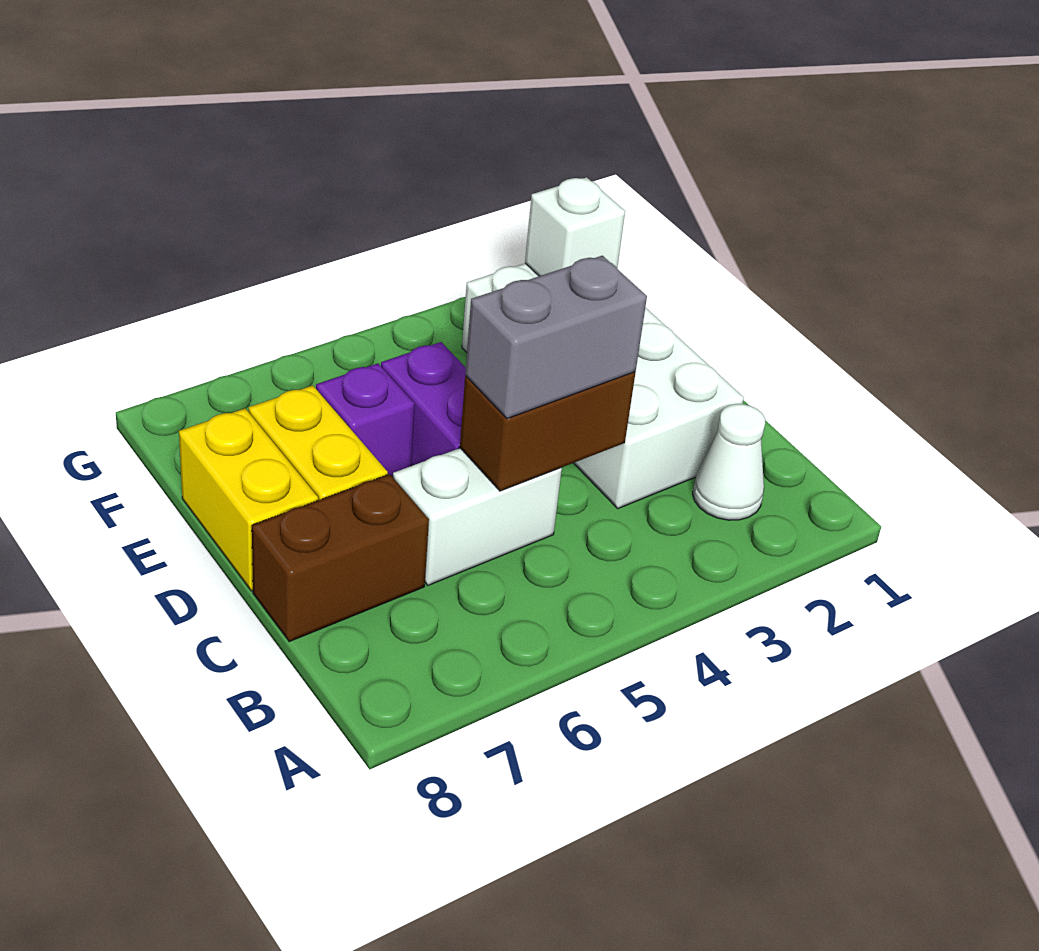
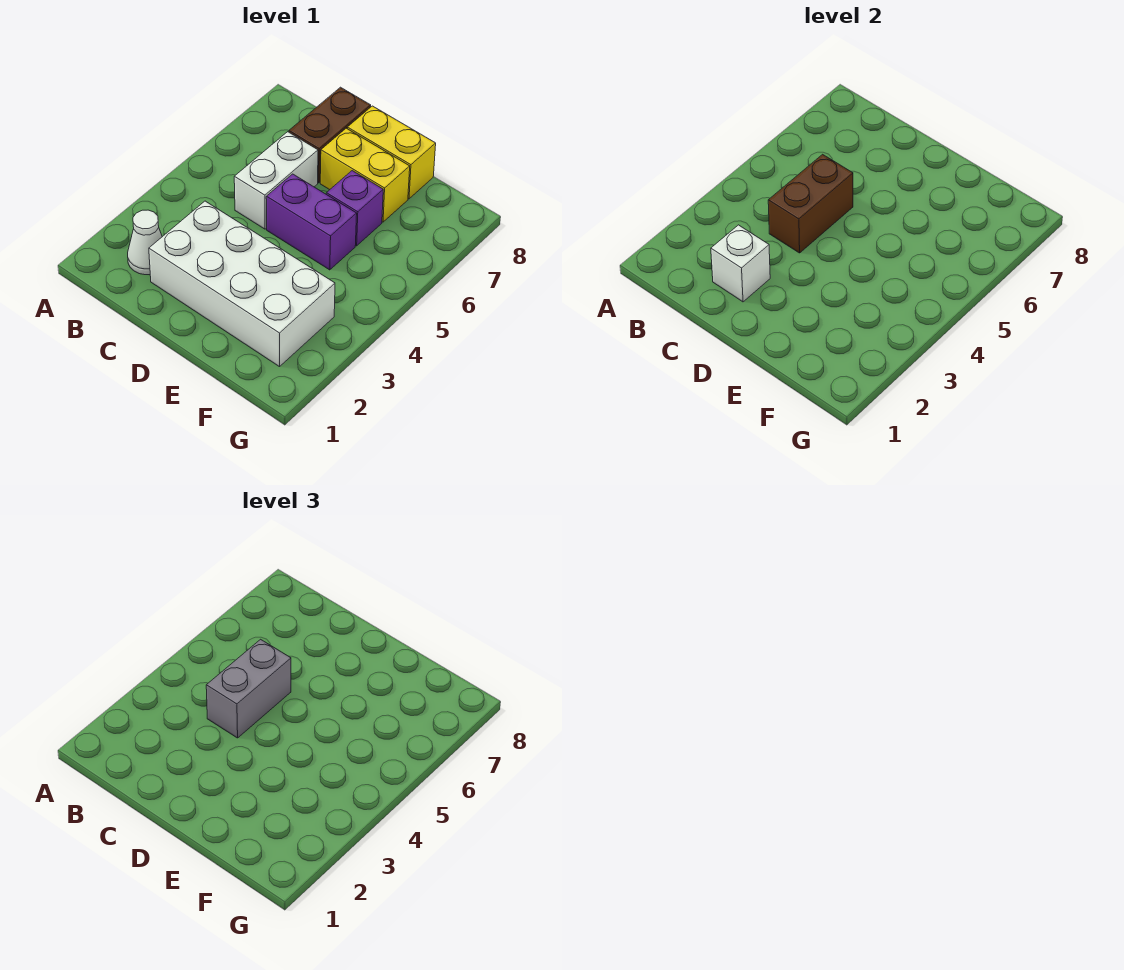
white brick F2 level 2 -> white brick C2 level 2

